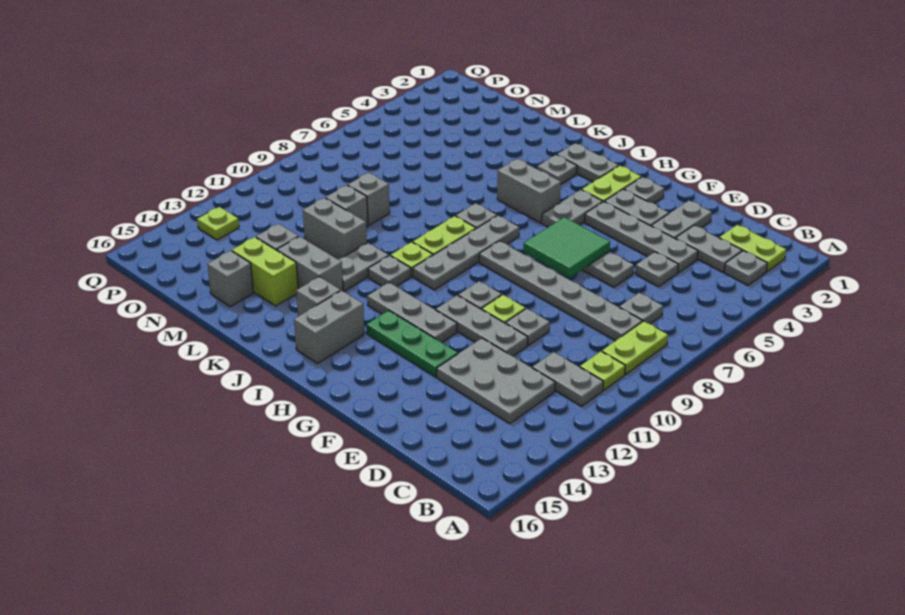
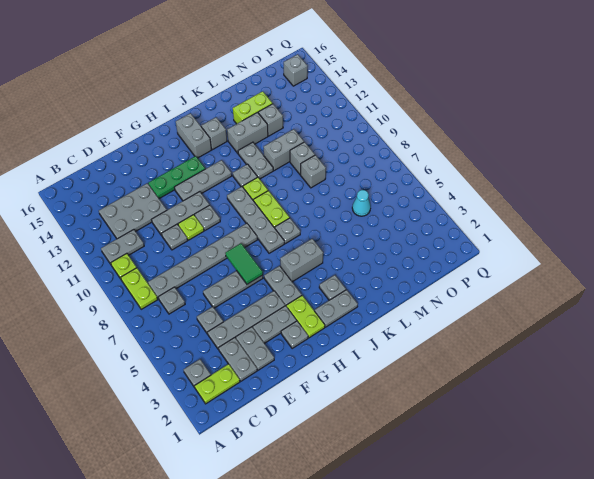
grey plate C3:D3 level 1 -> grey plate D2:D3 level 1
green tile F6:G7 level 2 -> green tile G6:G7 level 2
grey brick M15 level 1 -> grey brick P15 level 1
none -> cyan cone N6 level 1
lime plate P13 level 1 -> none

